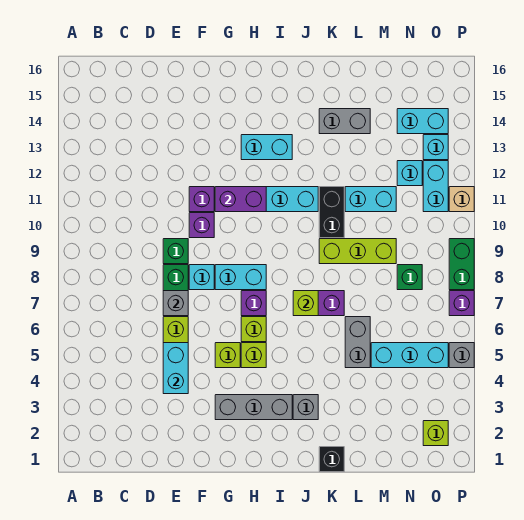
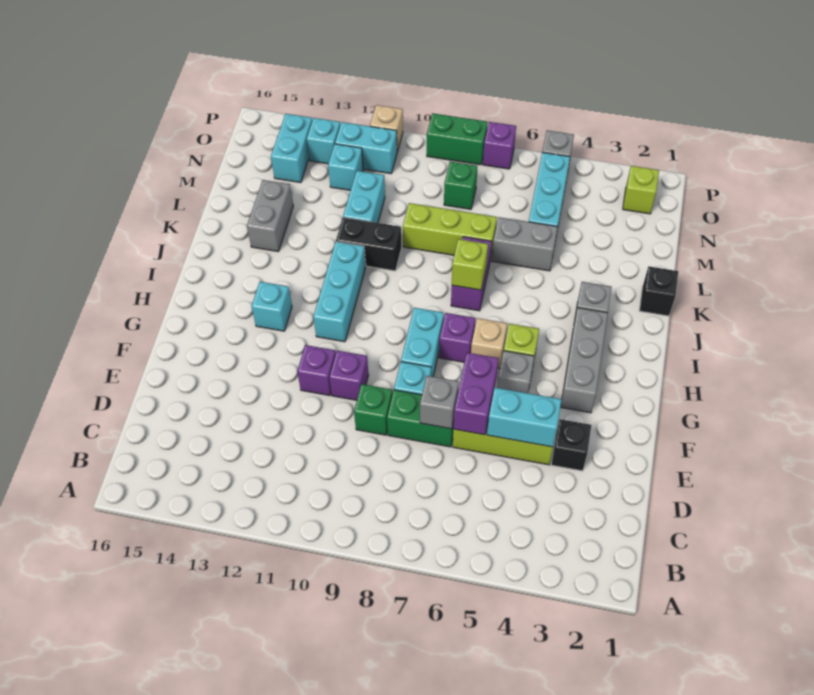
none -> black brick E3 level 1
lime brick G5 level 1 -> grey brick G5 level 1
purple brick G11:H11 level 2 -> purple brick E6:F6 level 2
lime brick H6 level 1 -> tan brick H6 level 1
cyan brick H13:I13 level 1 -> cyan brick H13 level 1
lime brick K9:M9 level 1 -> lime brick L7:L9 level 1

